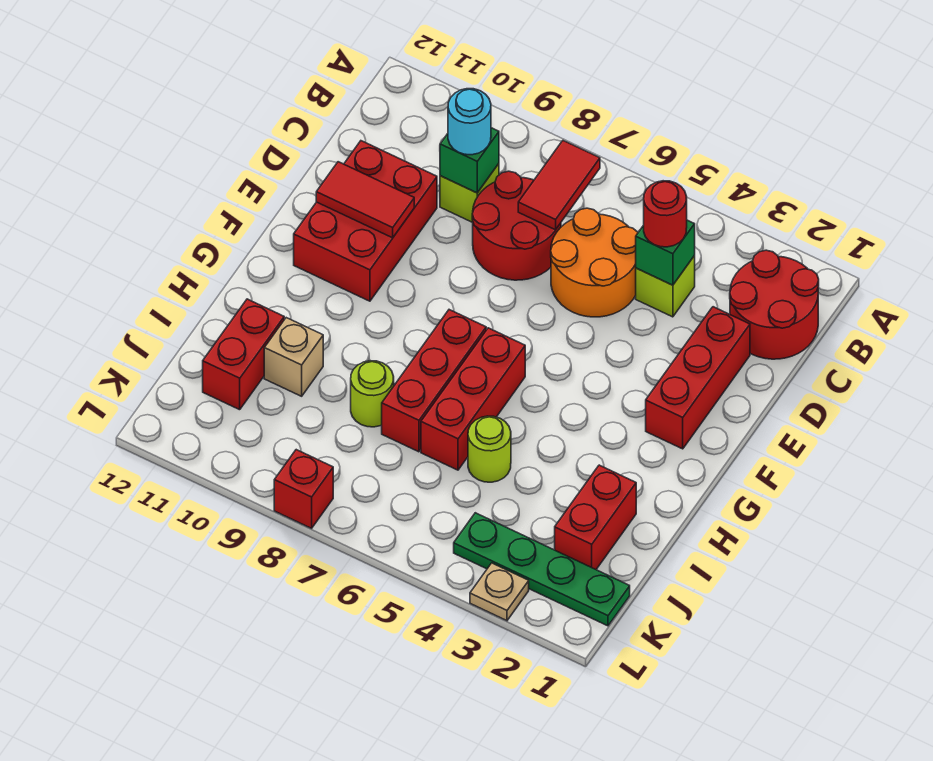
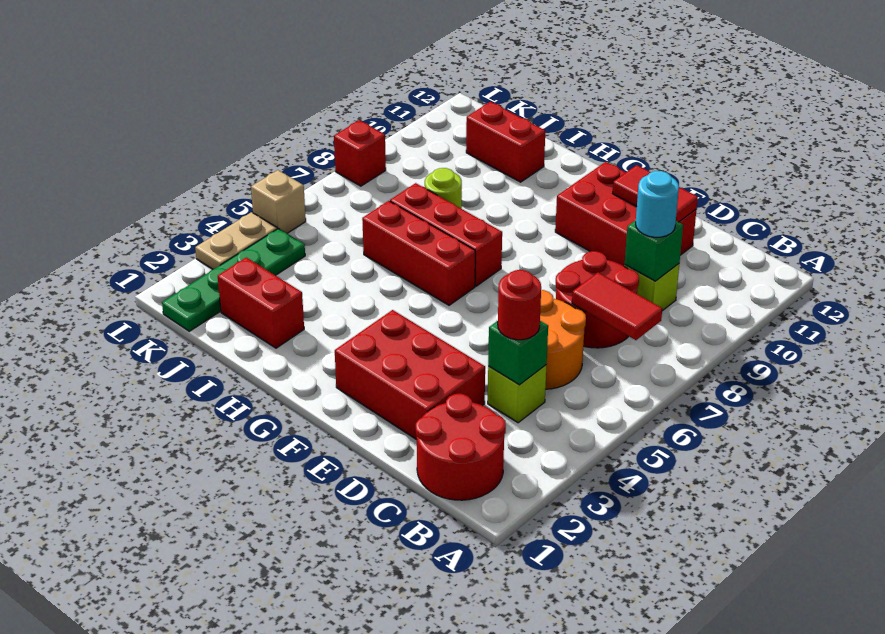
red brick D2:F2 level 1 -> red brick D2:F3 level 1
red tile E10:E11 level 2 -> red tile D11:E11 level 2
lime round brick I5 level 1 -> none
tan brick I10 level 1 -> tan brick L5 level 1
tan plate L3 level 1 -> tan plate L3:L4 level 1

